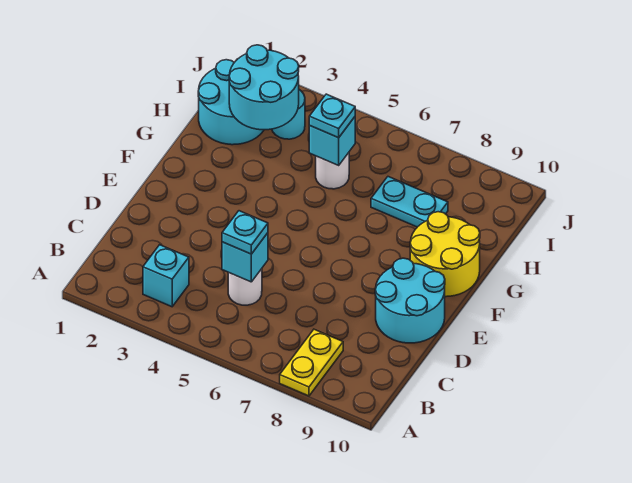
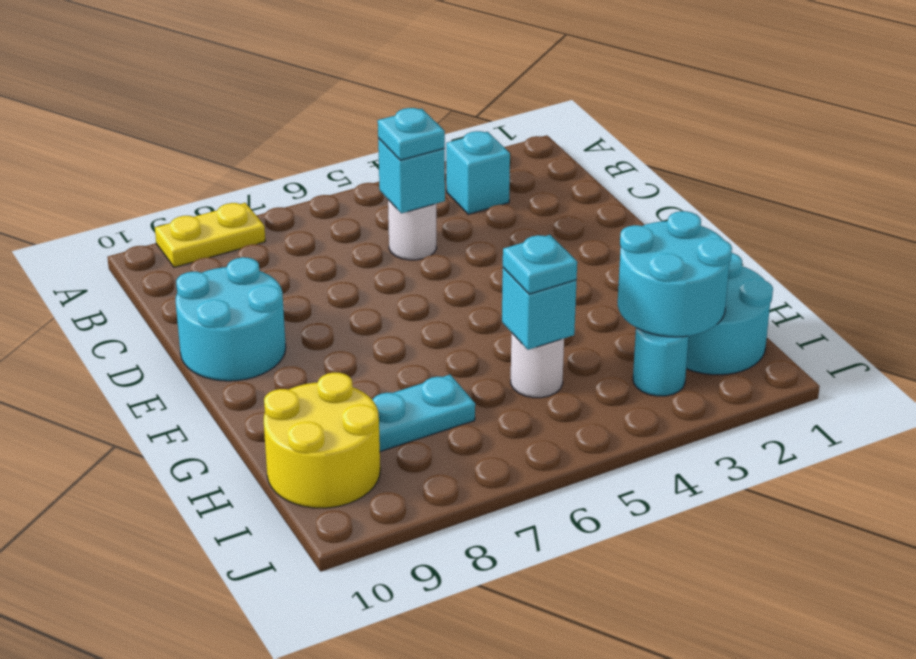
yellow plate A8:B8 level 1 -> yellow plate A8:A9 level 1
yellow round brick F9:G10 level 1 -> yellow round brick H9:I10 level 1

